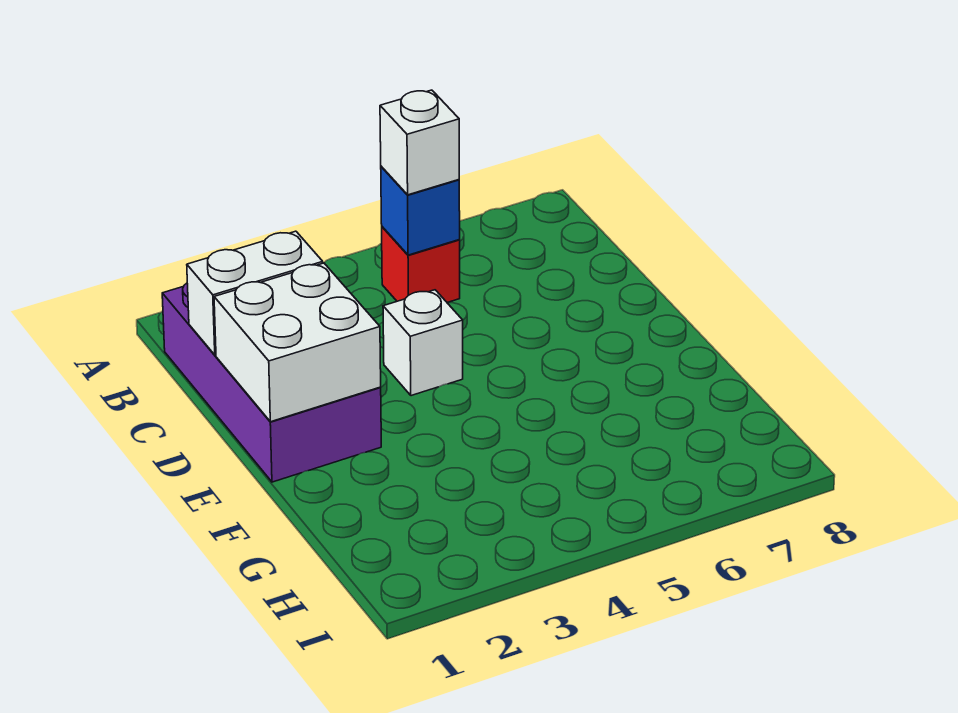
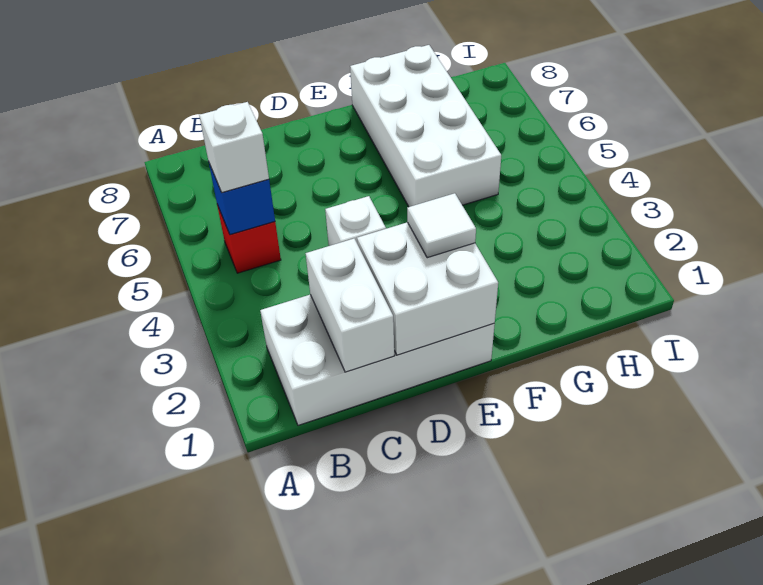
purple brick B1:E2 level 1 -> white brick B1:E2 level 1
none -> white tile E2 level 3
none -> white brick F5:G8 level 1

